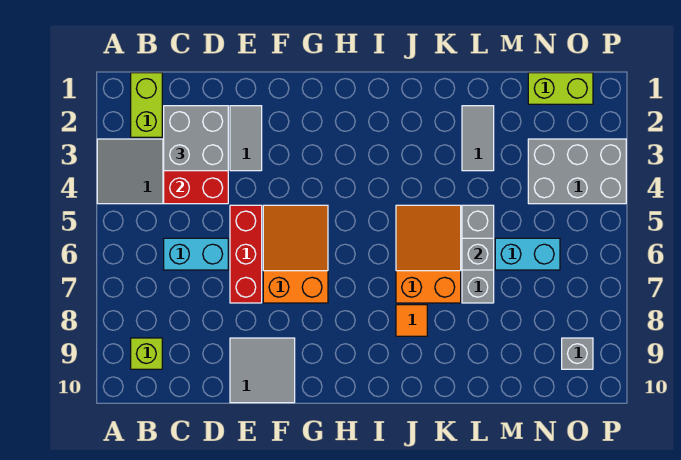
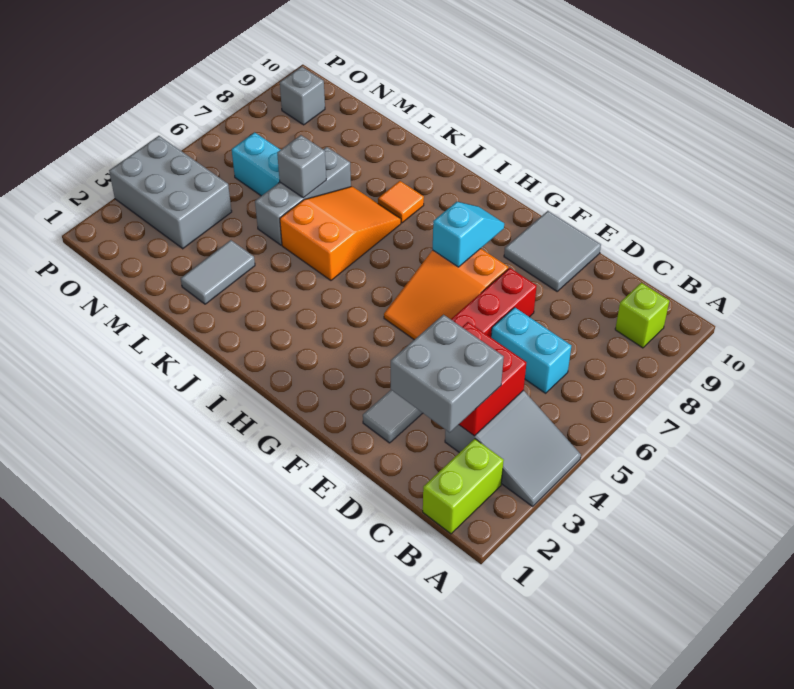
none -> cyan slope G7:G8 level 2 top 7
orange slope J5:K7 level 1 top 7 -> orange slope J5:K7 level 1 top 5
lime brick N1:O1 level 1 -> none

